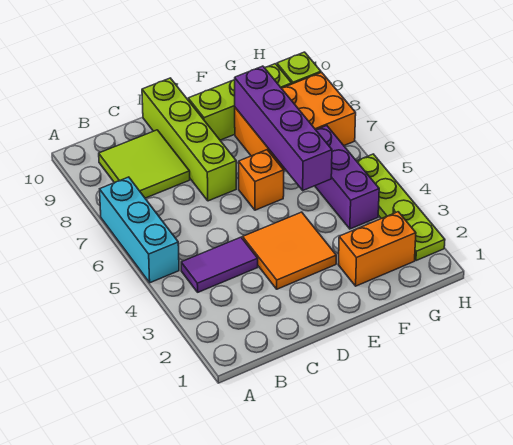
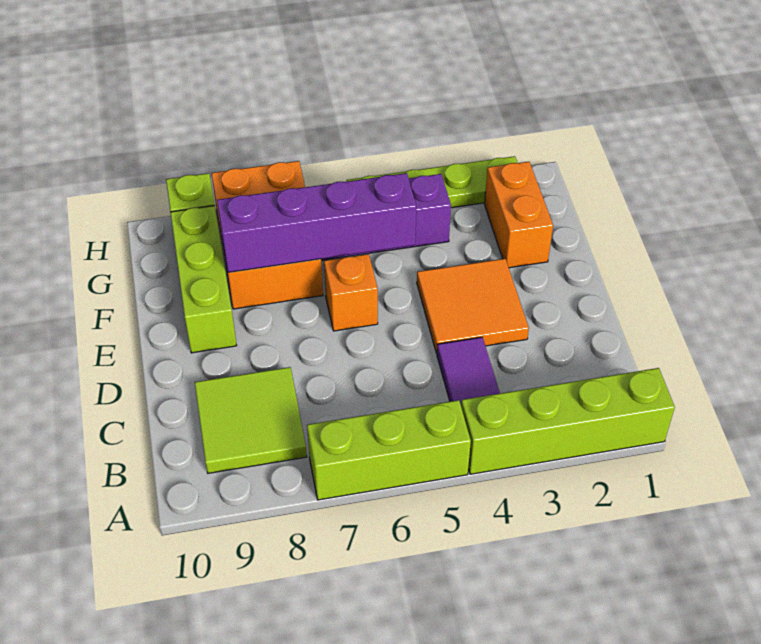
cyan brick A5:A7 level 1 -> lime brick A5:A7 level 1
lime brick D7:D10 level 1 -> lime brick A1:A4 level 1

